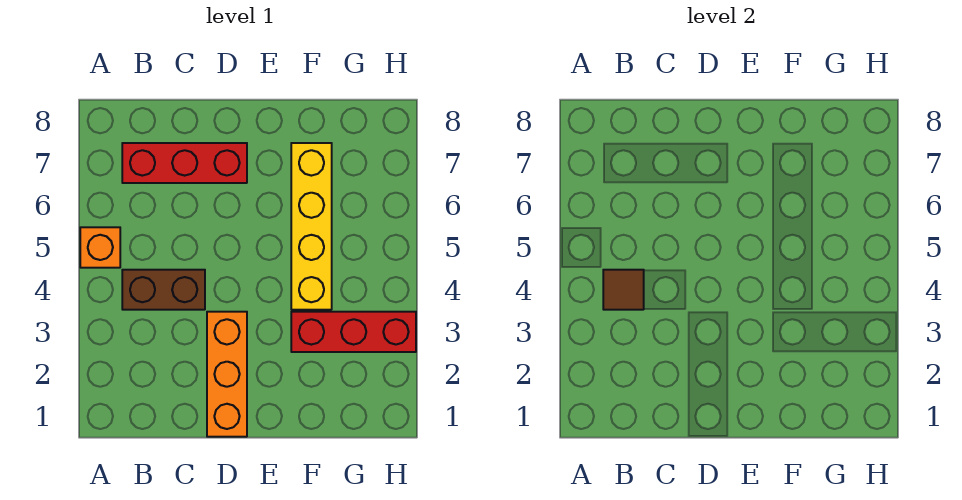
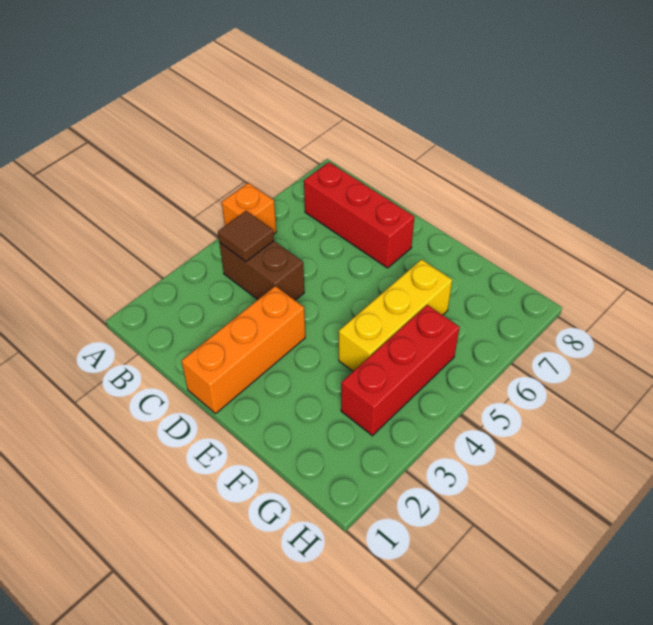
red brick F3:H3 level 1 -> red brick G3:G5 level 1
yellow brick F4:F7 level 1 -> yellow brick F4:F6 level 1

